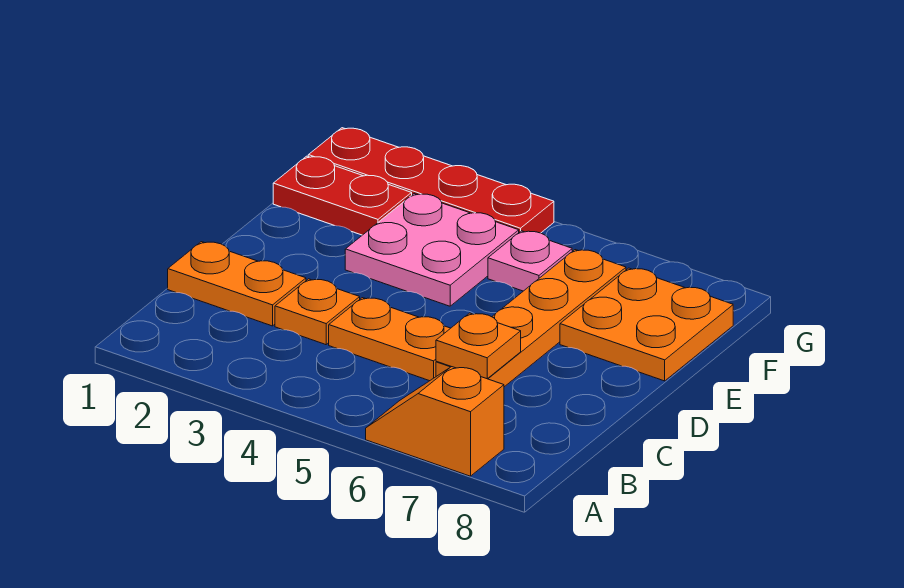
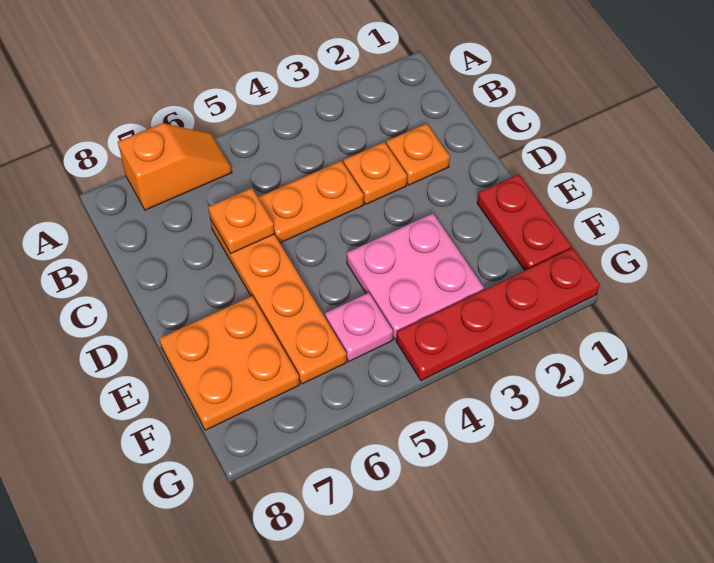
orange plate C1:C2 level 1 -> orange plate C2 level 1
red plate F1:F2 level 1 -> red plate E1:F1 level 1

